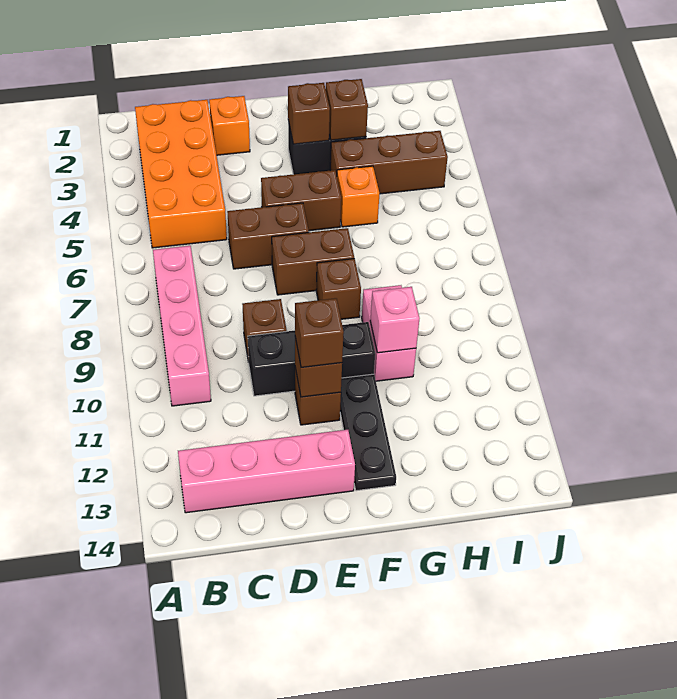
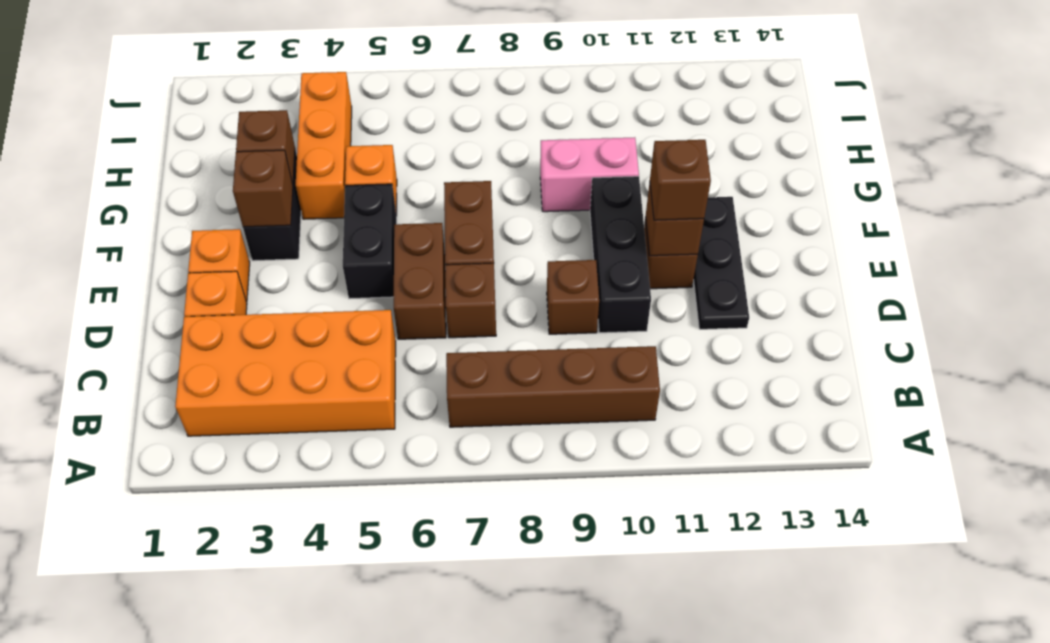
pink brick B7:B10 level 1 -> brown brick B7:B10 level 1
pink brick B13:E13 level 1 -> none
none -> orange brick E2 level 1
brown brick E5:F5 level 1 -> black brick E5:F5 level 1
brown brick F8 level 1 -> brown brick D7 level 1
black plate F11:F13 level 1 -> black plate D12:F12 level 1
brown brick G4:I4 level 1 -> orange brick G4:I4 level 1
pink brick G10 level 2 -> none

